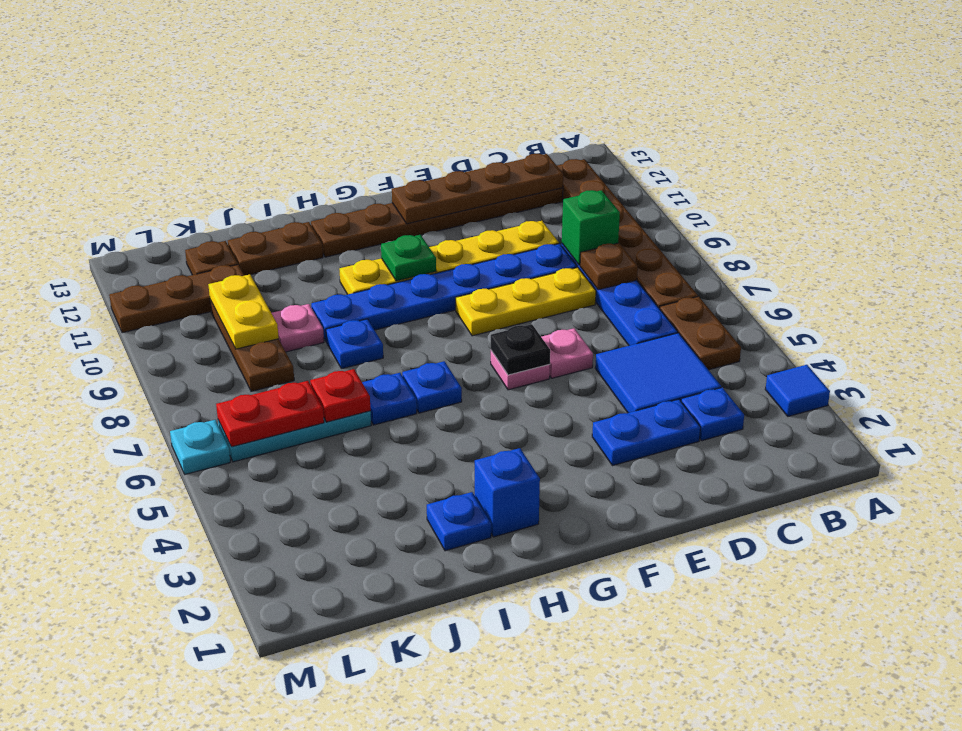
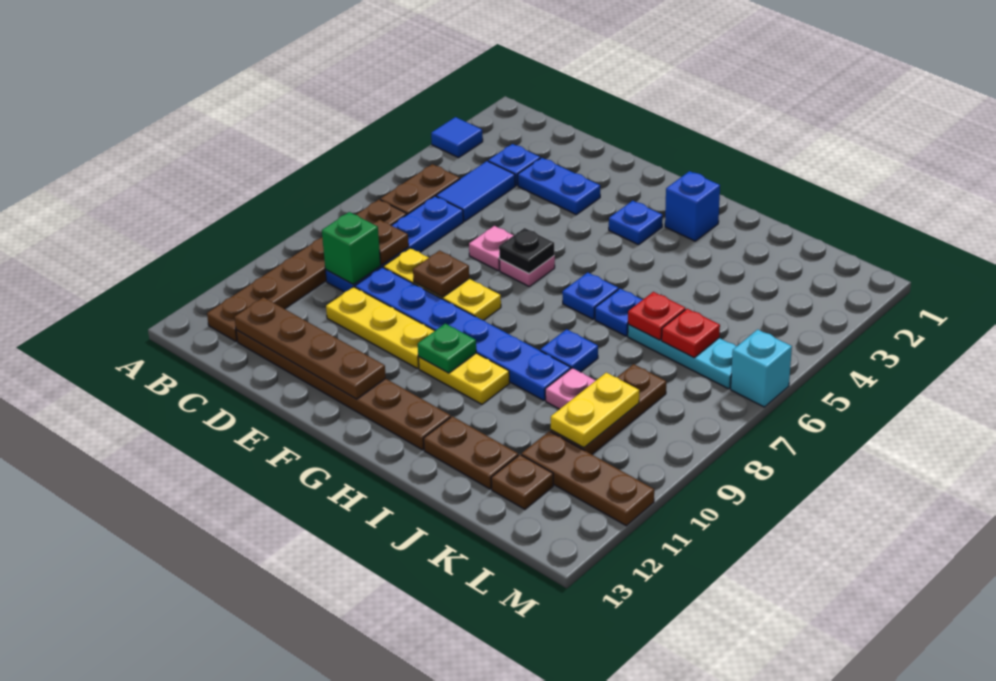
blue tile C4:D5 level 1 -> blue tile C4:C5 level 1
none -> brown plate E8 level 2
blue plate I2 level 1 -> blue plate G3 level 1
red plate K6:L6 level 2 -> red plate K6 level 2
cyan plate M6 level 1 -> cyan brick M6 level 1

